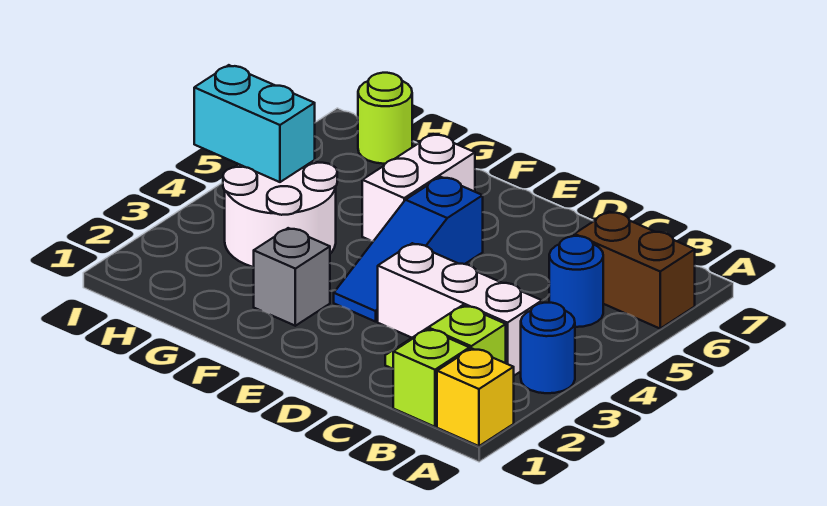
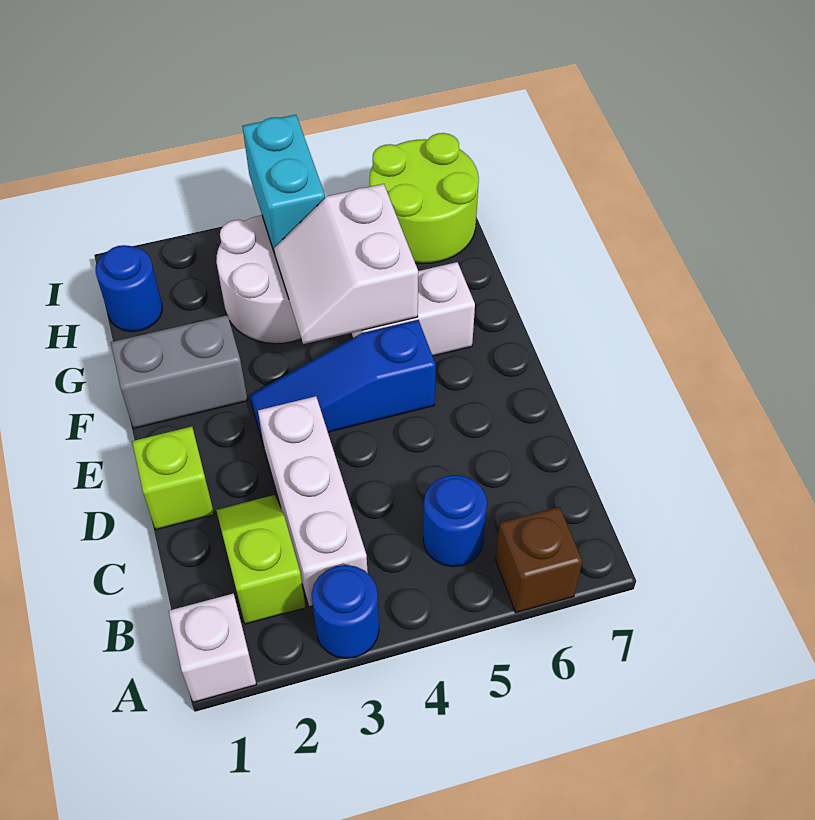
yellow brick A1 level 1 -> white brick A1 level 1
brown brick A6:B6 level 1 -> brown brick A6 level 1
lime brick B1 level 1 -> lime brick D1 level 1
grey brick F2 level 1 -> grey brick F1:F2 level 1
none -> white slope F4:G5 level 2 top 5
none -> blue round brick H1 level 1
lime round brick H7 level 1 -> lime round brick H6:I7 level 1

